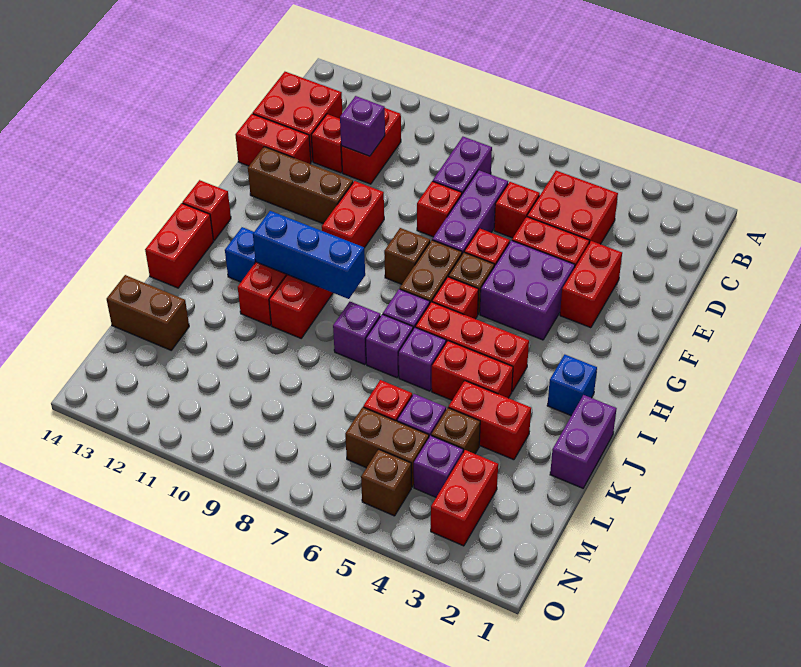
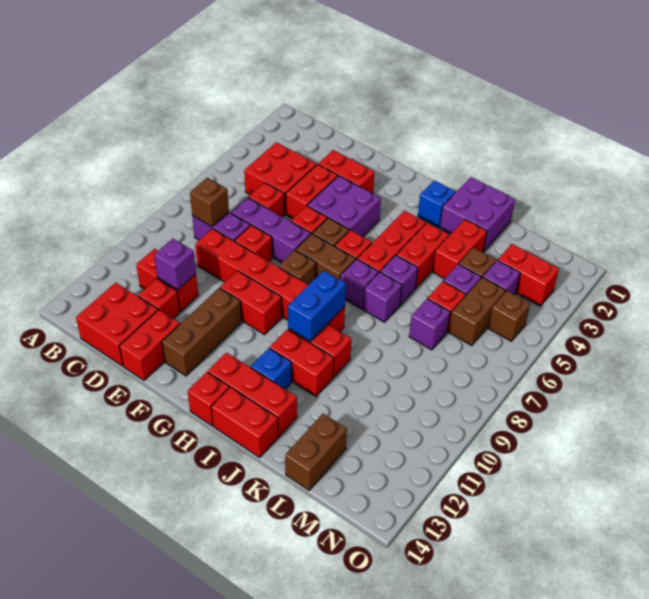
none -> brown brick C8 level 2
none -> red brick D9:I9 level 1
none -> red brick H13:J13 level 1
blue brick I9:I11 level 2 -> blue brick I9:I10 level 2
purple brick J1:K1 level 1 -> purple brick J1:K2 level 1
purple brick J8 level 1 -> purple brick L7 level 1

